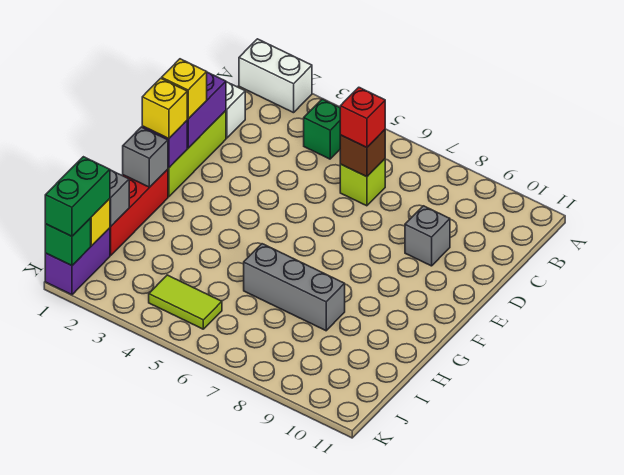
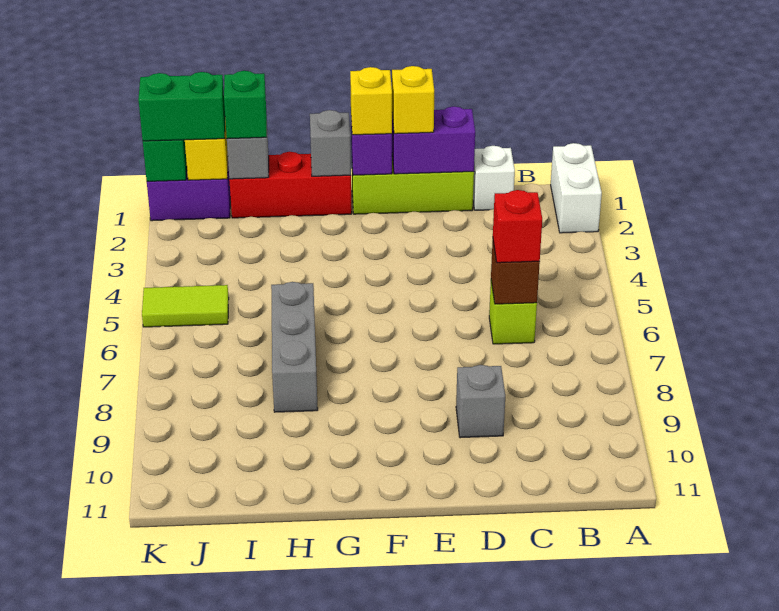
green brick B4 level 1 -> green brick I1 level 3
lime tile J4:J5 level 1 -> lime tile J5:K5 level 1

